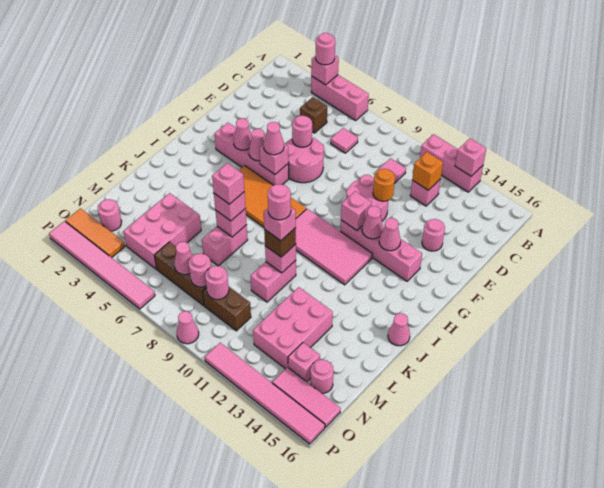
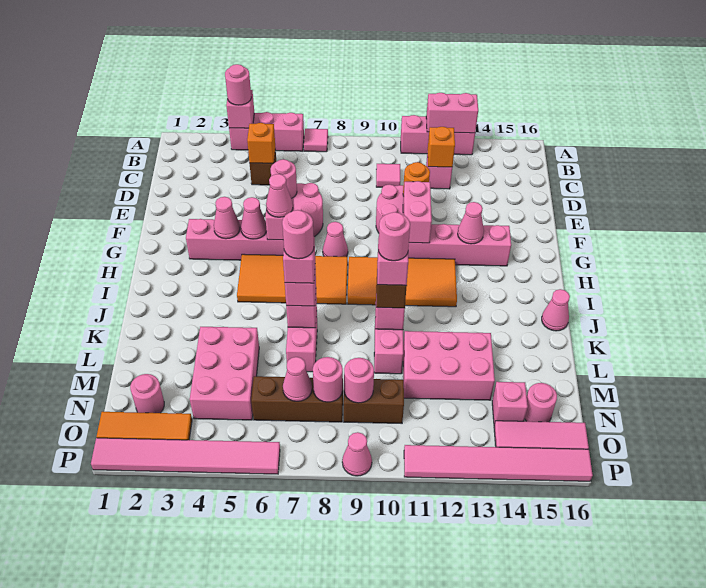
pink brick A13 level 2 -> pink brick A12:A13 level 2
none -> orange brick C5 level 2
pink tile C7 level 1 -> pink tile A7 level 1
pink round brick E14 level 1 -> pink round brick K7 level 5
pink brick G11 level 2 -> pink brick F11:G11 level 2
pink cone G12 level 2 -> pink cone G8 level 1
pink tile H9:I12 level 1 -> orange tile H9:I12 level 1
pink brick L12:N13 level 1 -> pink brick L11:M13 level 1

